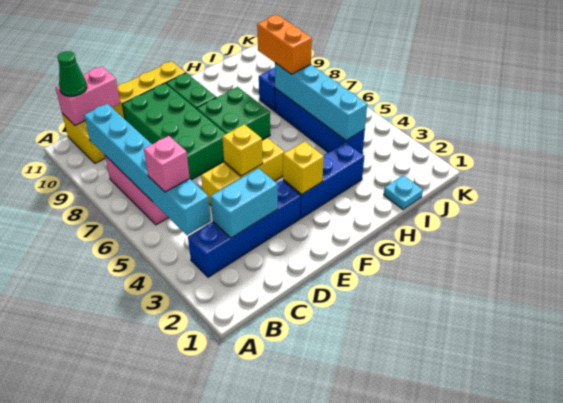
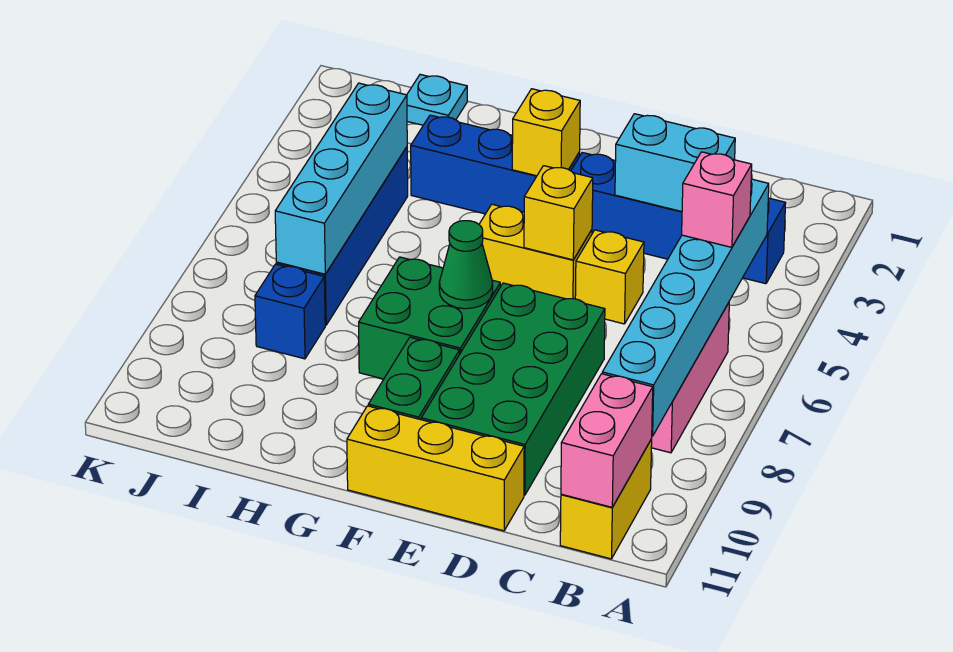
pink brick B11:C11 level 2 -> pink brick B10:B11 level 2
green cone B11 level 3 -> green cone F7 level 2
orange brick I7:I8 level 3 -> none

